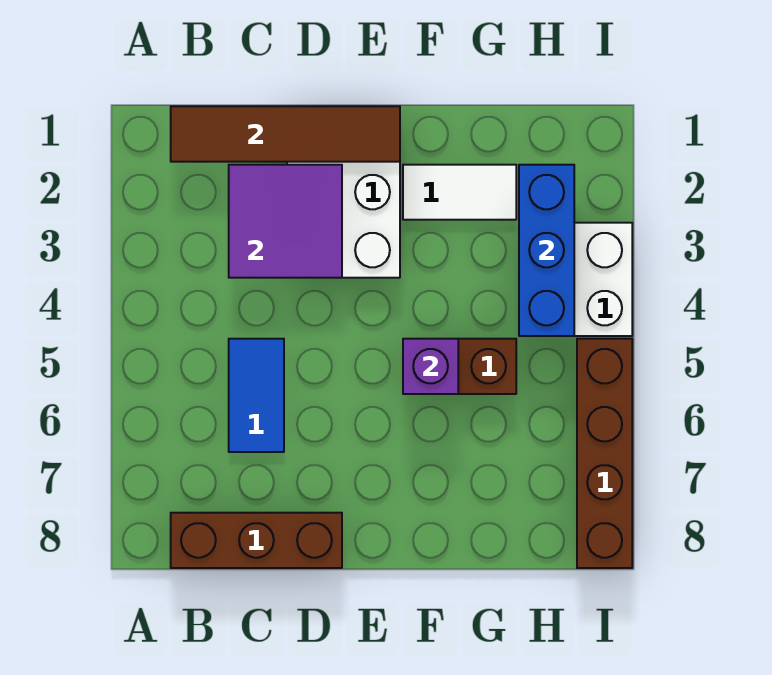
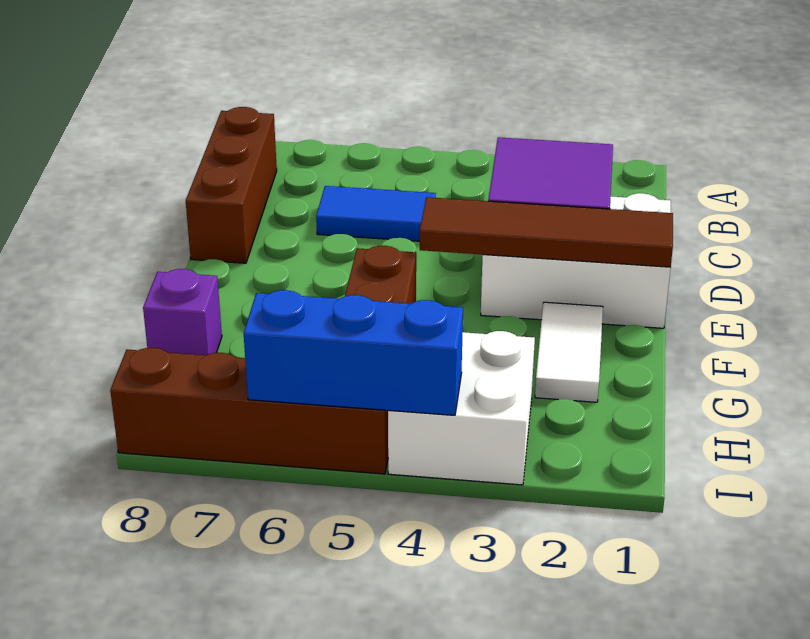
brown tile B1:E1 level 2 -> brown tile E1:E4 level 2
purple brick F5 level 2 -> purple brick G8 level 1
blue brick H2:H4 level 2 -> blue brick I4:I6 level 2

